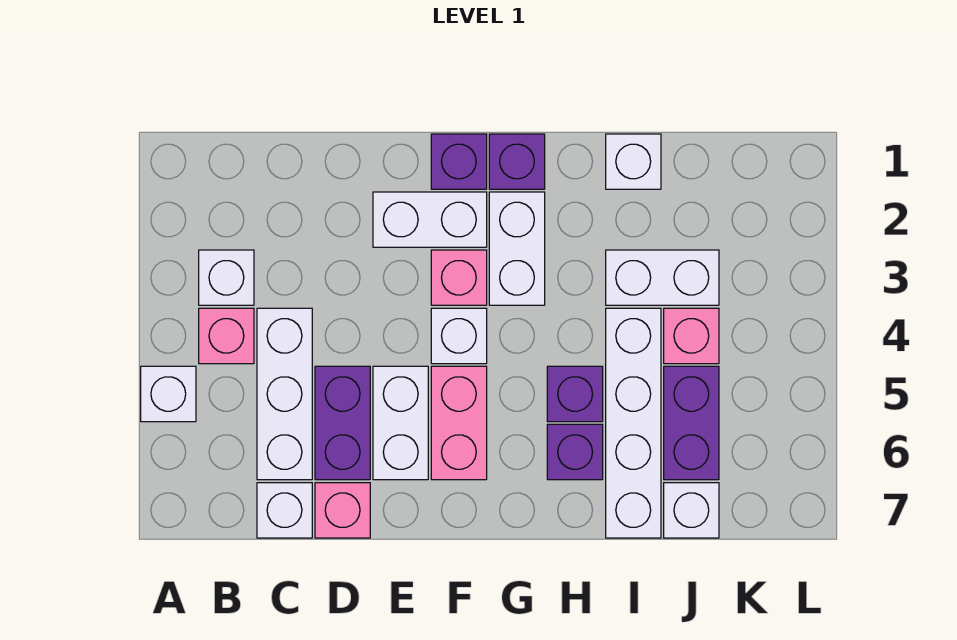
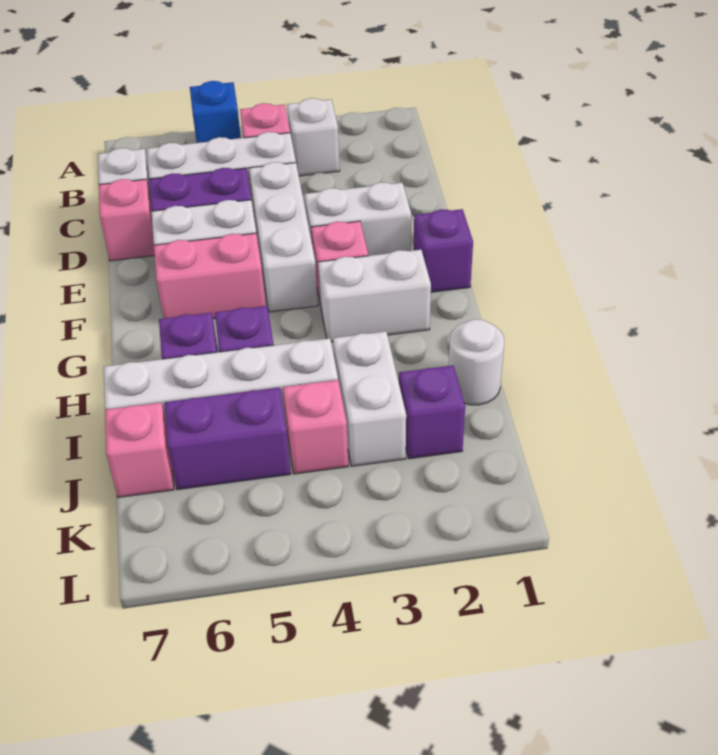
white brick A5 level 1 -> blue brick A5 level 1
white brick E2:F2 level 1 -> white brick E2:E3 level 1
white brick F4 level 1 -> white brick D4:F4 level 1
purple brick G1 level 1 -> purple brick J2 level 1
white brick I1 level 1 -> white round brick I1 level 1
white brick J7 level 1 -> pink brick J7 level 1

